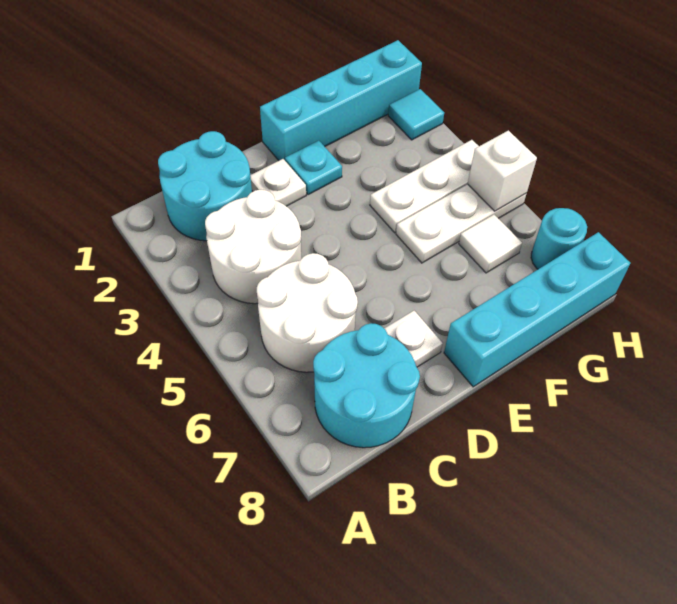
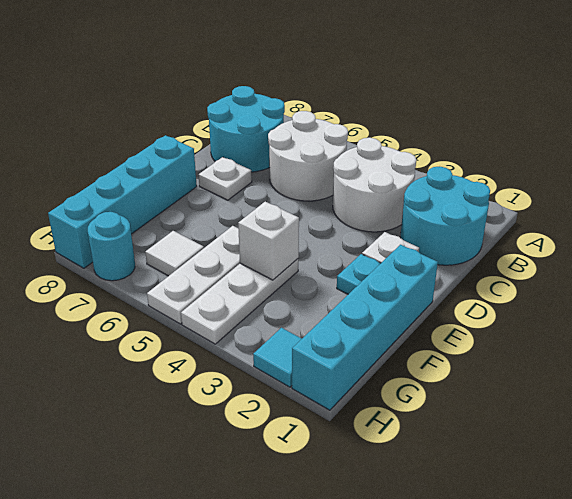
white brick H5 level 2 -> white brick F4 level 2

